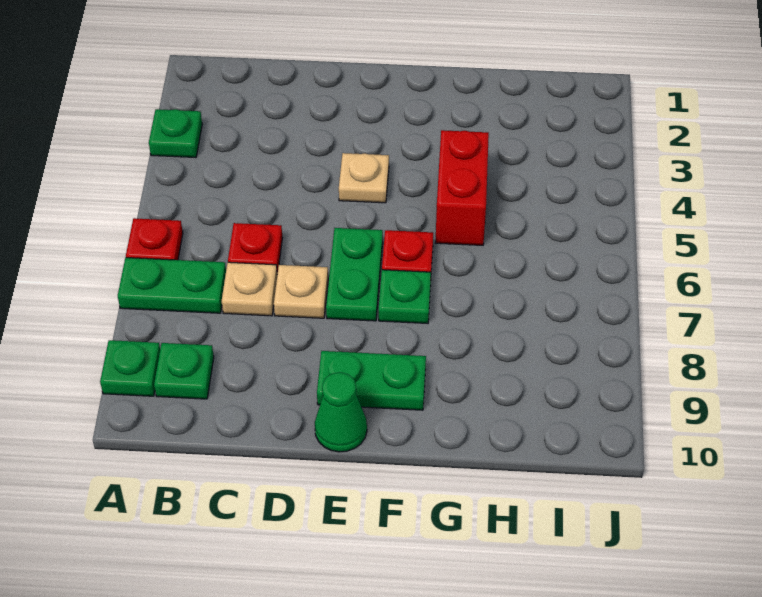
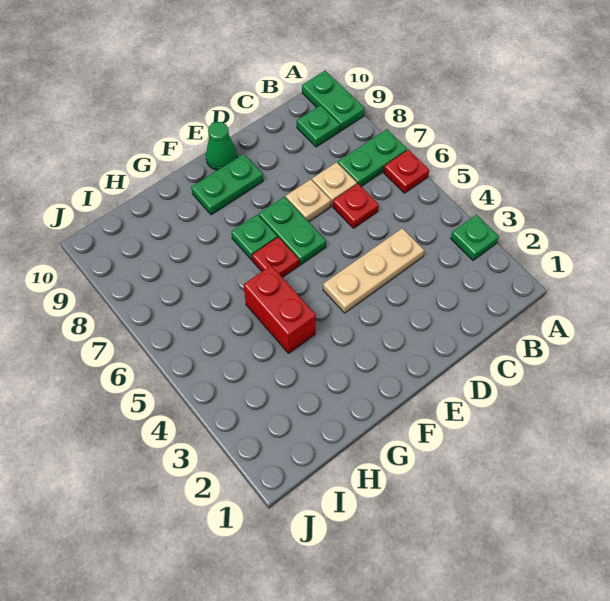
green plate A9 level 1 -> green plate A9:A10 level 1
tan plate E4 level 1 -> tan plate C4:E4 level 1

